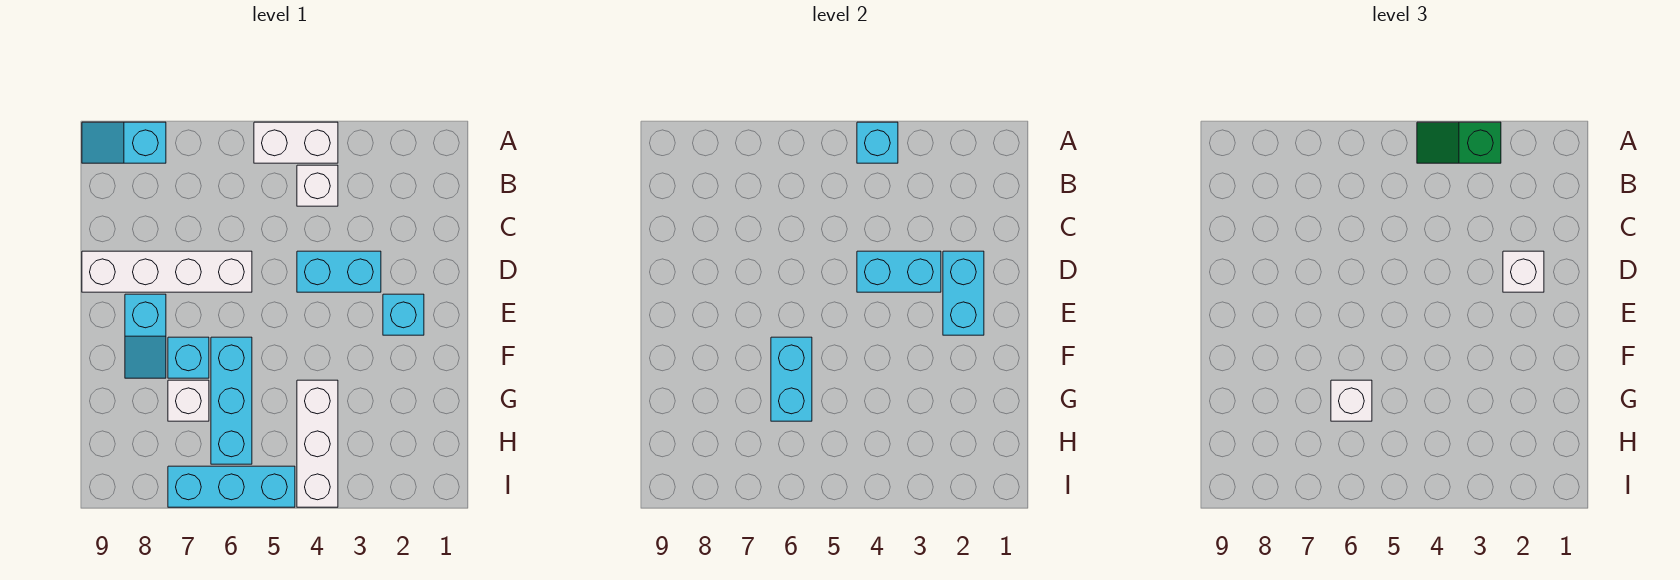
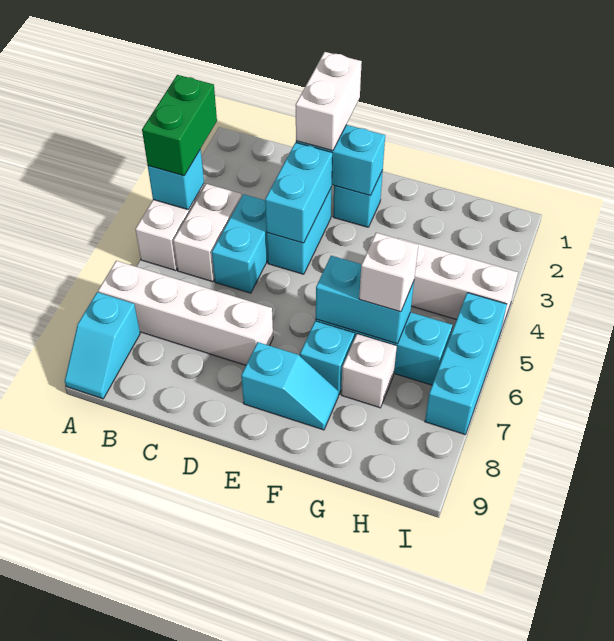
green slope A3:A4 level 3 top 3 -> green brick A3:A4 level 3
white brick B4 level 1 -> white brick B4:B5 level 1
none -> cyan brick C4:C5 level 1
white brick D2 level 3 -> white brick D1:D2 level 3
white brick D6:D9 level 1 -> white brick A7:D7 level 1

